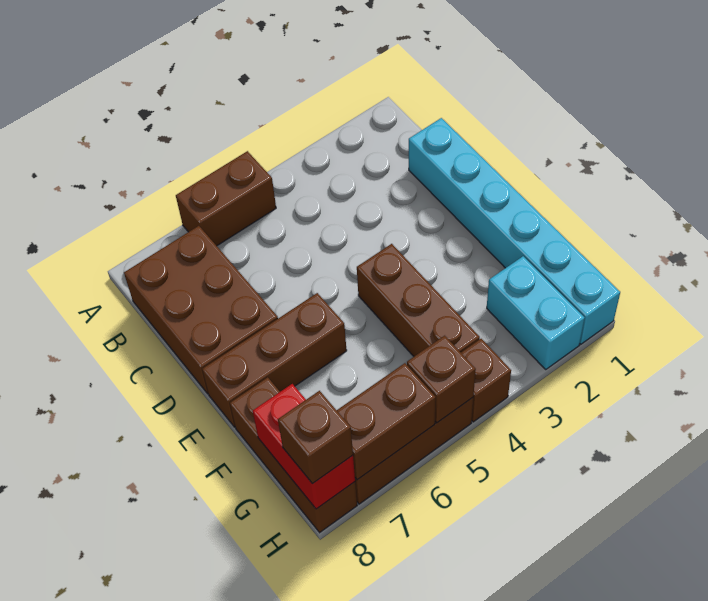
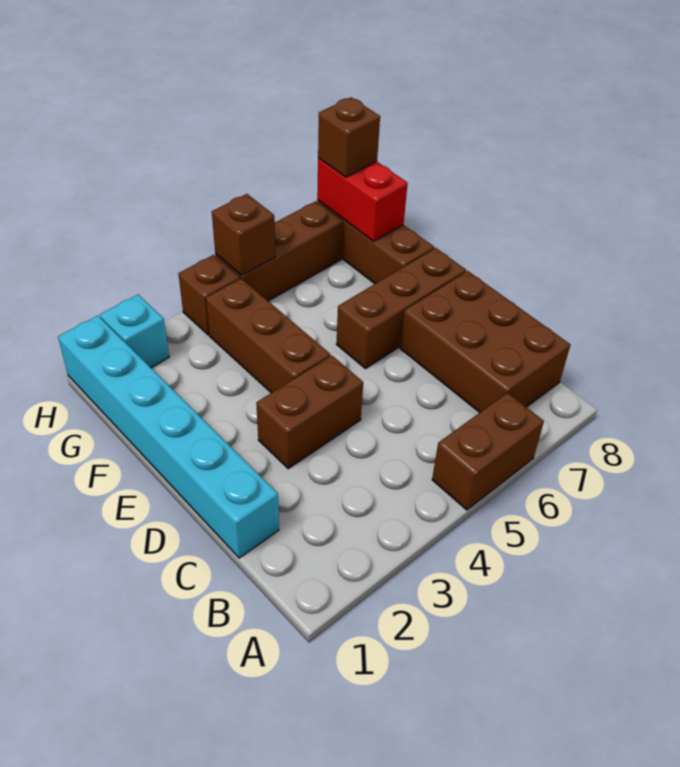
cyan brick G2:H2 level 1 -> cyan brick H2 level 1
brown brick H6:H7 level 2 -> brown brick D3:D4 level 1

